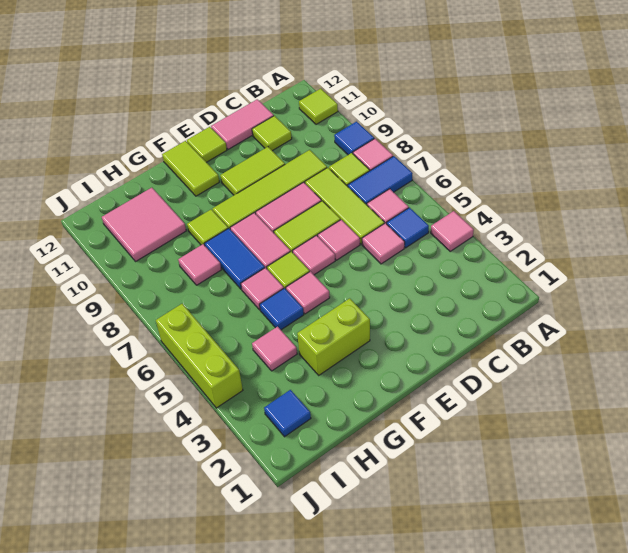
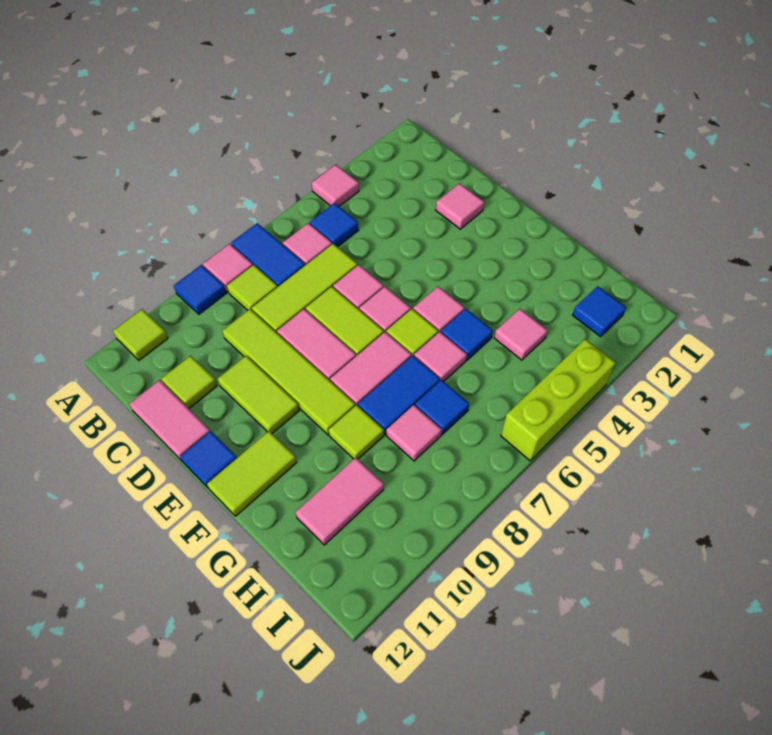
pink tile C5 level 1 -> pink tile D2 level 1
lime tile E12 level 1 -> blue tile E12 level 1
lime brick F3:G3 level 1 -> none
none -> blue tile H7 level 1
pink tile H10:I11 level 1 -> pink tile H10:H11 level 1

